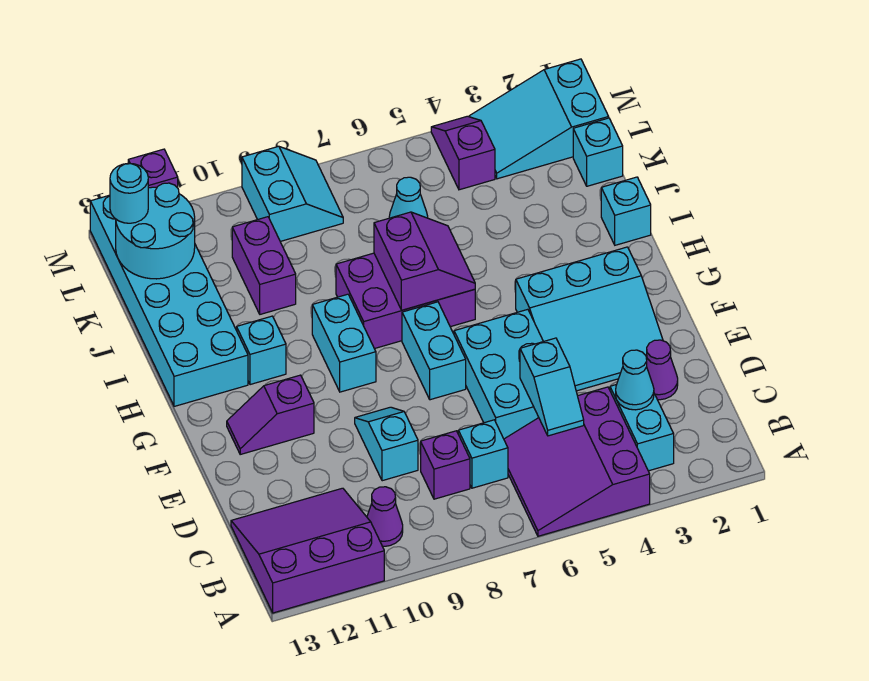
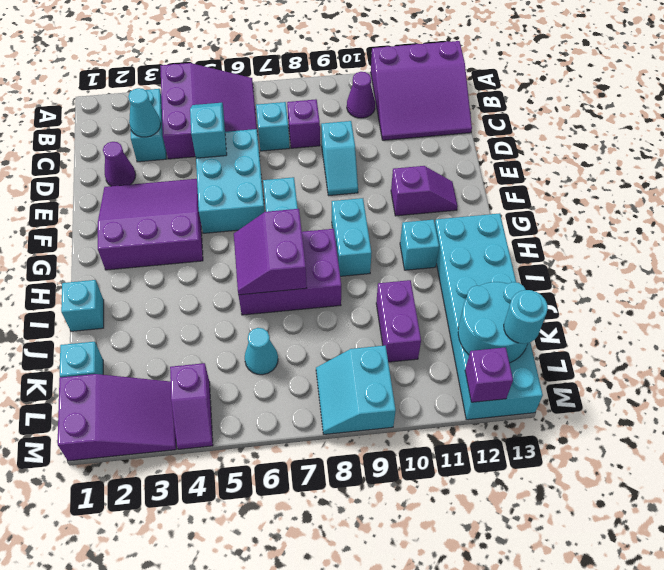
cyan slope E2:G4 level 1 top G -> purple slope E2:G4 level 1 top G
cyan slope L1:M3 level 1 top 1 -> purple slope L1:M3 level 1 top 1

